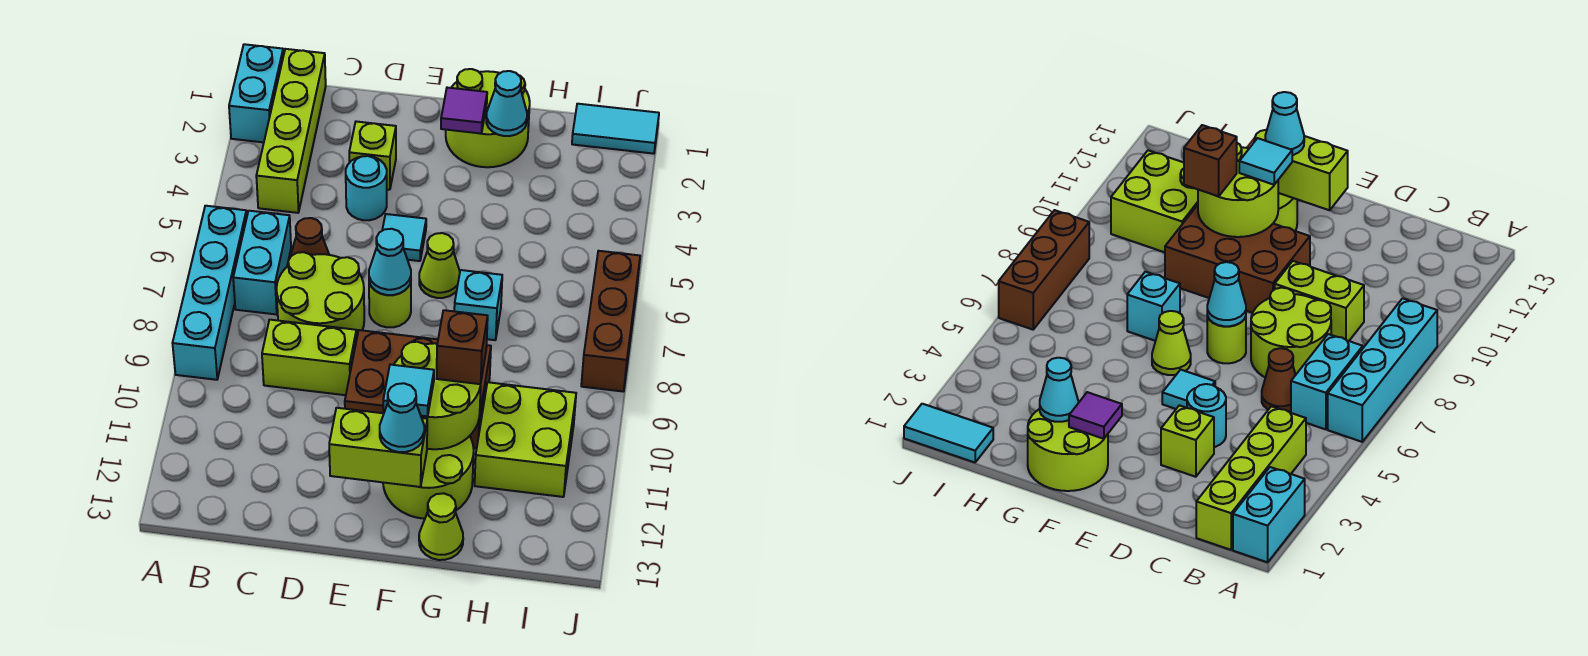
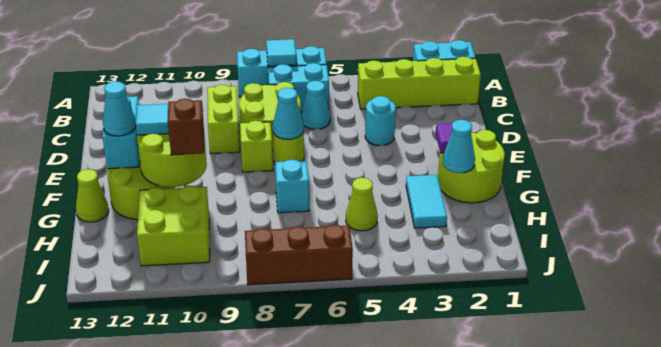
cyan brick A6:A9 level 1 -> cyan brick A6:A8 level 1
brown cone C6 level 1 -> cyan cone C6 level 1
lime brick D3 level 1 -> lime brick E8 level 1
cyan tile E5 level 1 -> cyan tile A7 level 2
brown brick E9:G10 level 1 -> none
lime brick E12:F12 level 2 -> cyan brick E12:F12 level 2
lime cone F6 level 1 -> lime cone H5 level 1
cyan tile I1:J1 level 1 -> cyan tile G3:H3 level 1

